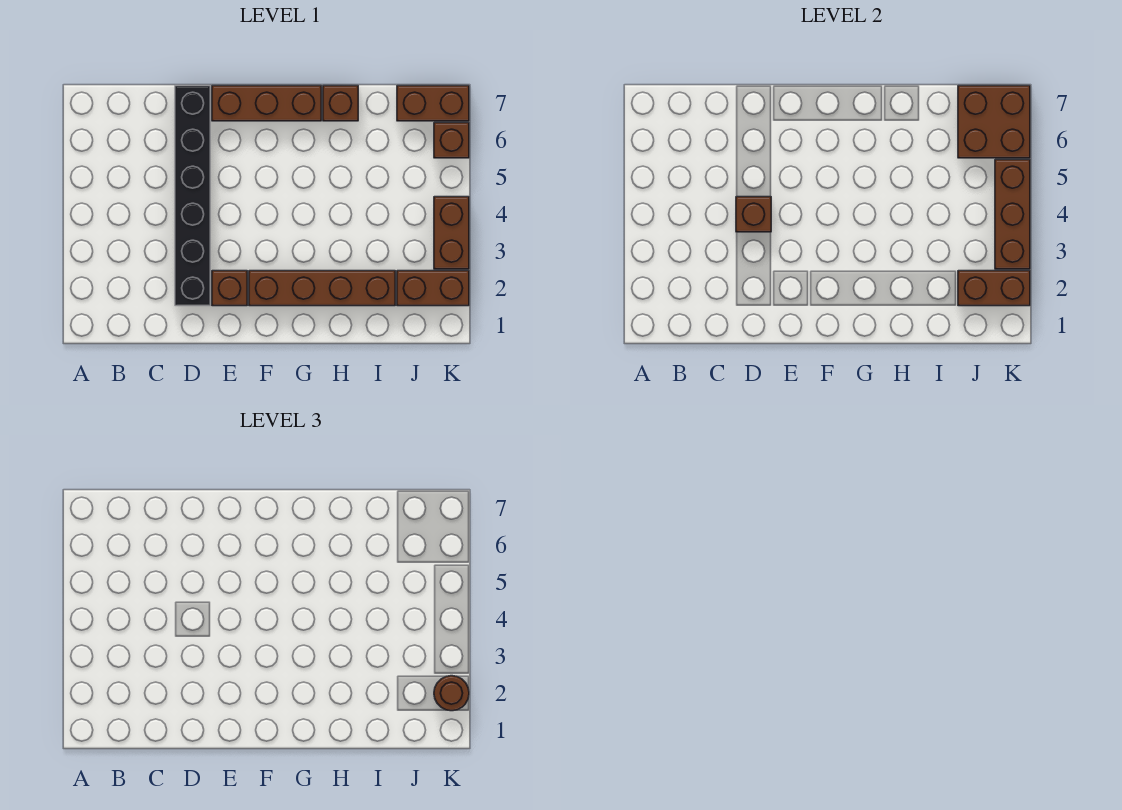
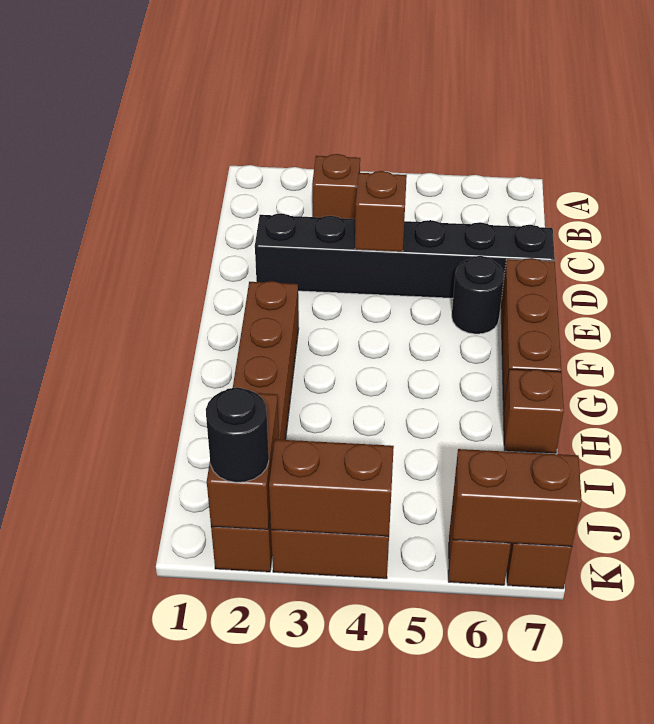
brown brick E2 level 1 -> brown brick B3 level 1
none -> black round brick E6 level 1
brown brick J6:K7 level 2 -> brown brick K6:K7 level 2
brown round brick K2 level 3 -> black round brick K2 level 3
brown brick K3:K5 level 2 -> brown brick K3:K4 level 2

